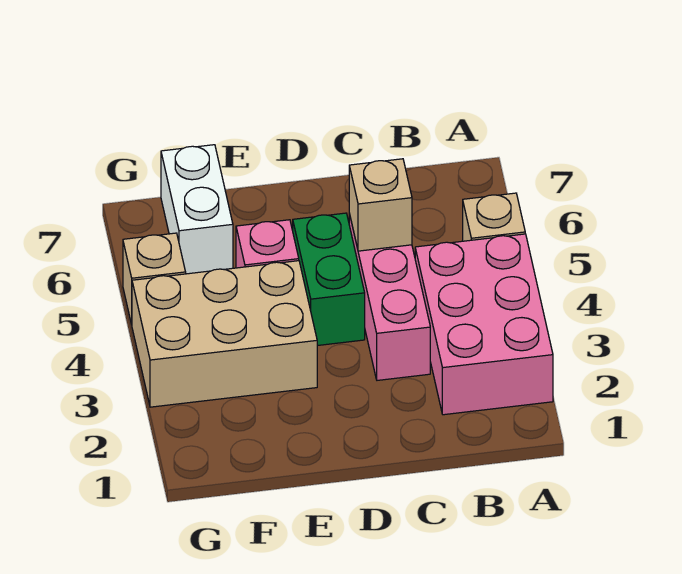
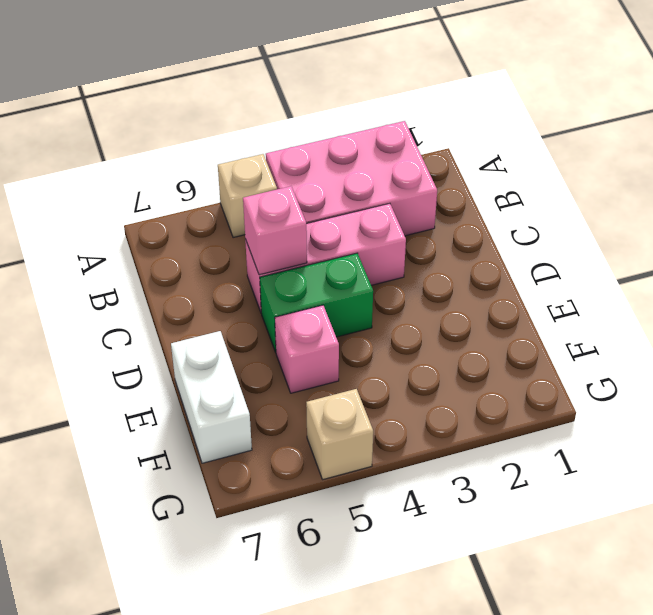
tan brick C5 level 2 -> pink brick C5 level 2
tan brick E3:G4 level 1 -> none
white brick F6:F7 level 1 -> white brick E7:F7 level 1

